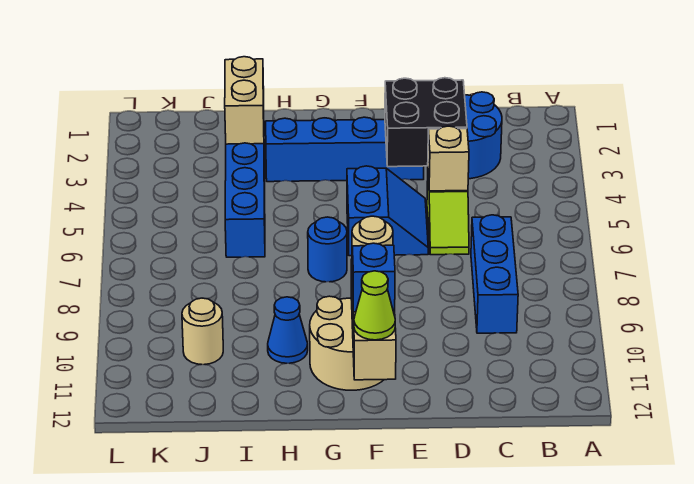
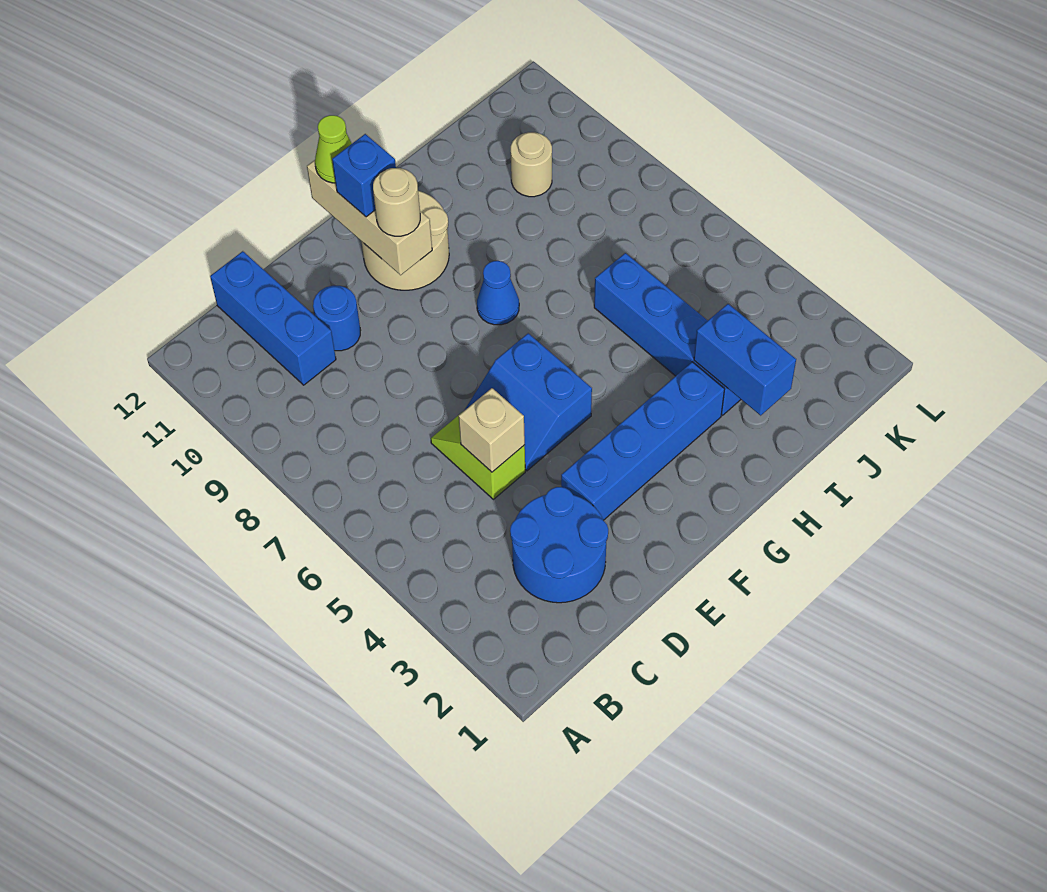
blue brick C7:C9 level 1 -> blue brick C10:C12 level 1
black brick D3:E4 level 2 -> none
blue round brick G7 level 1 -> blue round brick D10 level 1
blue cone H10 level 1 -> blue cone G8 level 1
tan brick I2:I3 level 2 -> blue brick I2:I3 level 2

